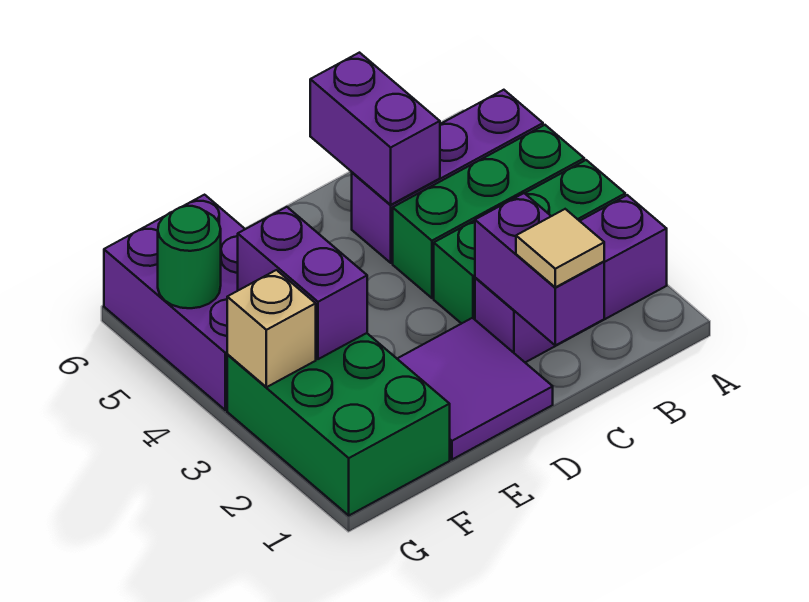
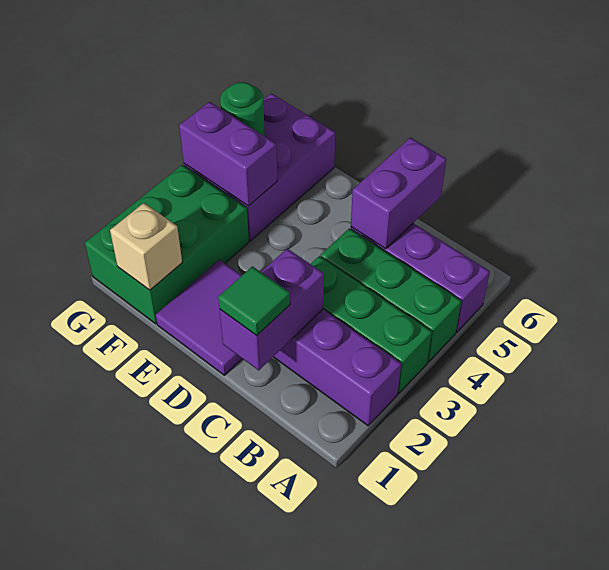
tan tile C1 level 3 -> green tile C1 level 3
purple brick F3:F4 level 2 -> purple brick F4:G4 level 2
tan brick G3 level 2 -> tan brick F1 level 2

